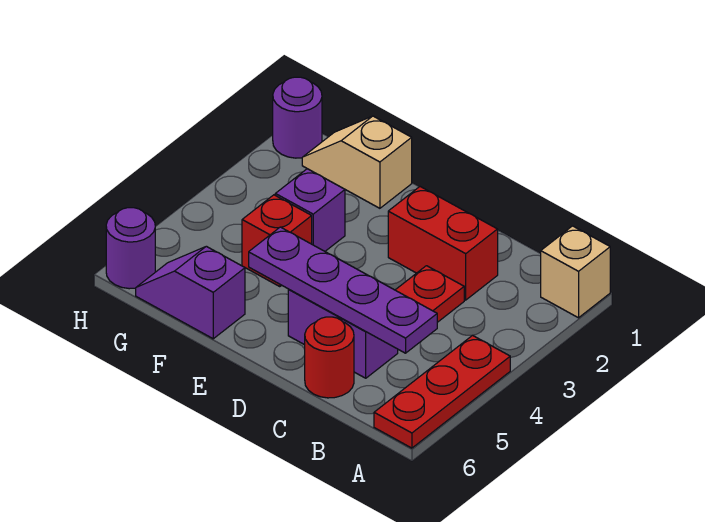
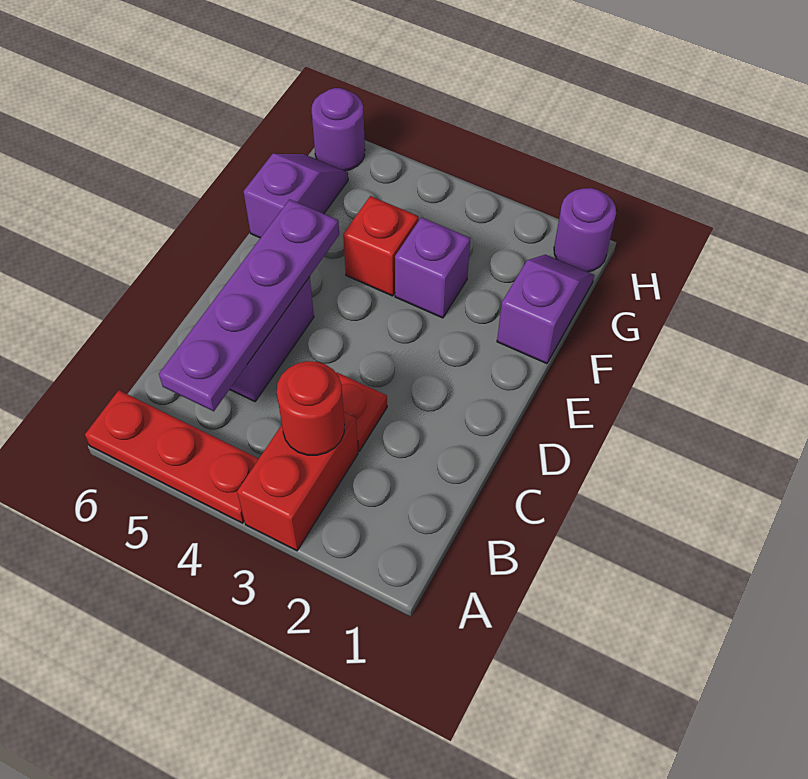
tan brick A1 level 1 -> none
red brick C2:D2 level 1 -> red brick A3:B3 level 1
red round brick C6 level 1 -> red round brick B3 level 2
tan slope F1:G1 level 1 top F -> purple slope F1:G1 level 1 top F

